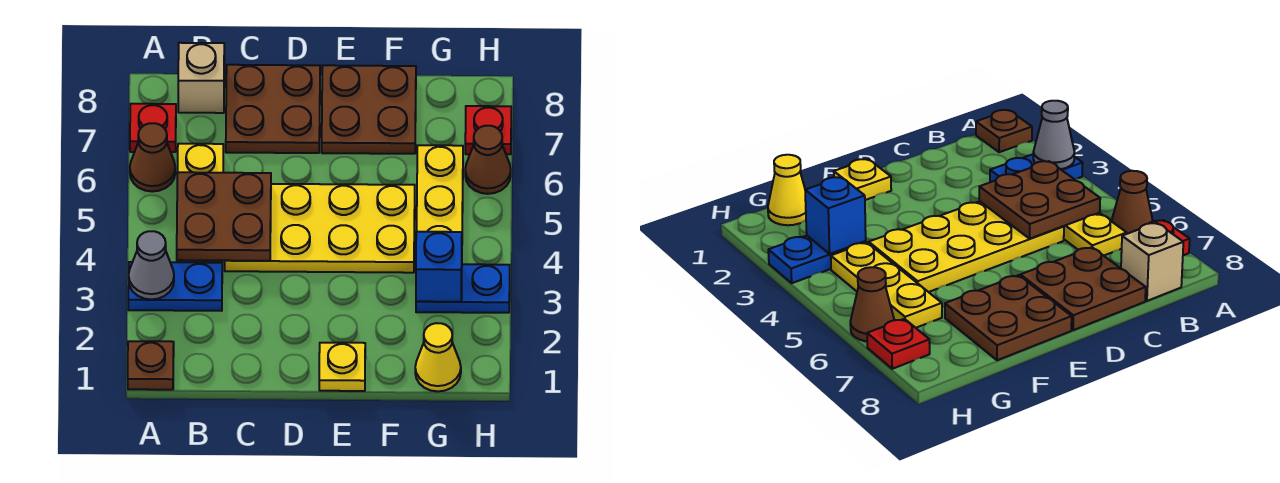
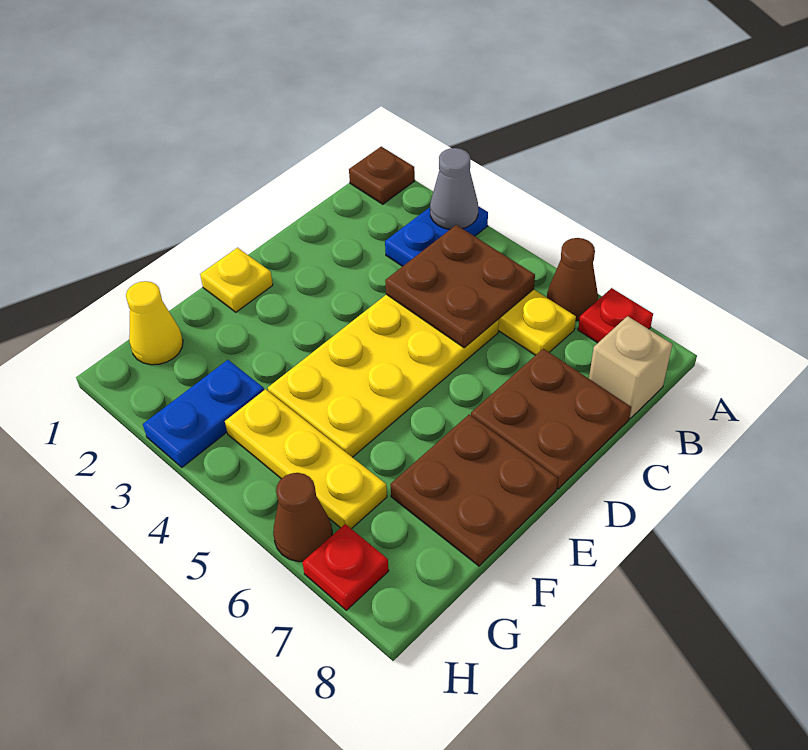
blue brick G3 level 2 -> none

